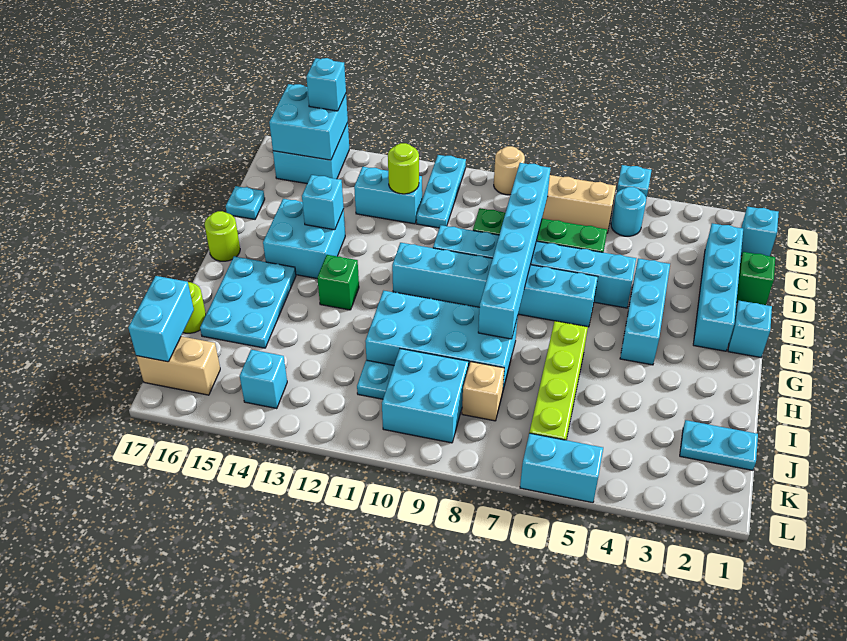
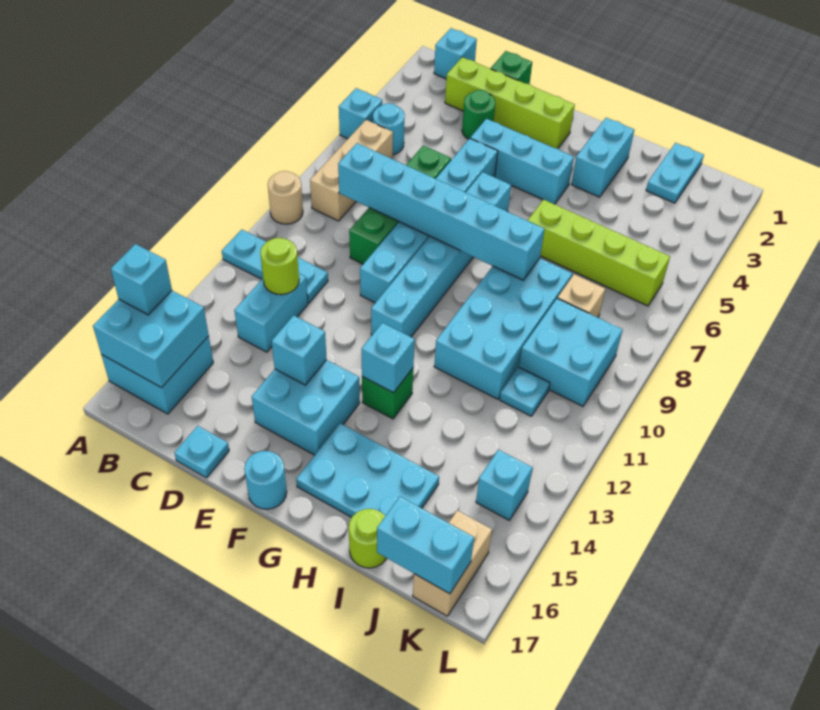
cyan brick C2:F2 level 1 -> lime brick C2:F2 level 1
none -> green round brick D3 level 1
cyan brick F1 level 1 -> cyan brick G13 level 2
lime round brick F17 level 1 -> cyan round brick F17 level 1
cyan brick L5:L6 level 1 -> cyan brick H2:H3 level 1

